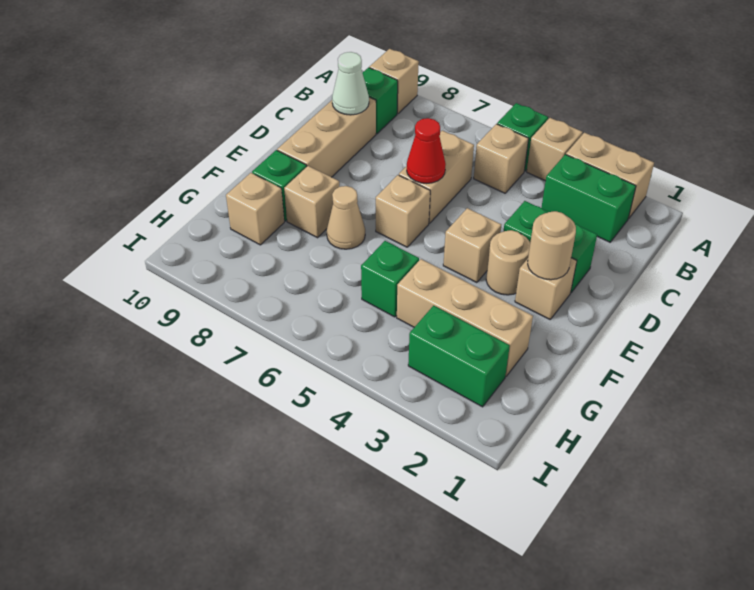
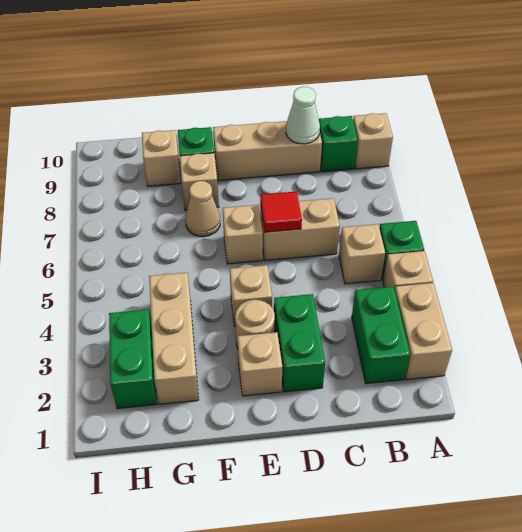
red cone D6 level 2 -> red tile D6 level 2
tan round brick E2 level 2 -> none
green brick G5 level 1 -> none

